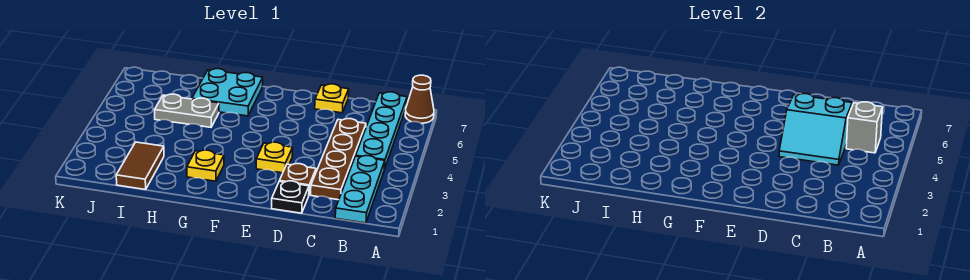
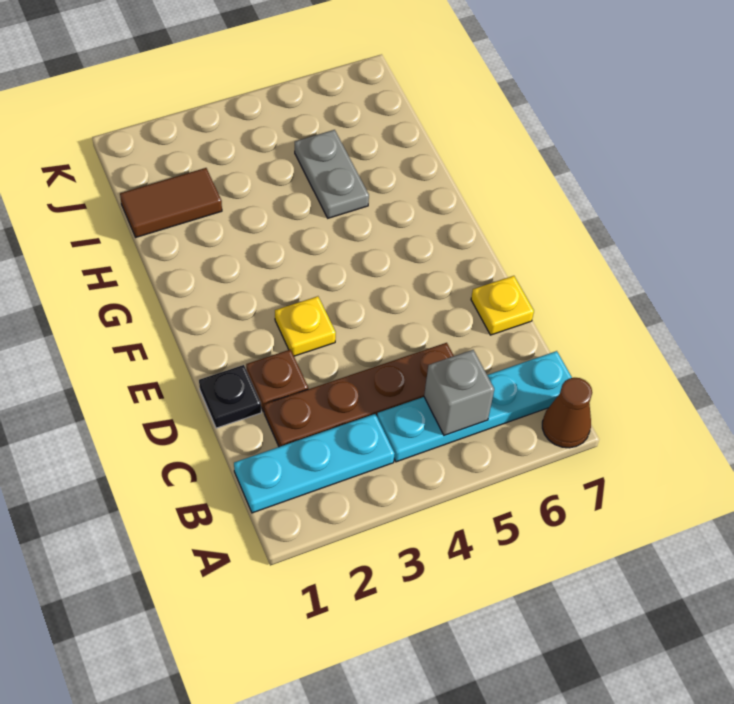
cyan slope C4:D5 level 2 top 5 -> none
yellow plate G2 level 1 -> none
cyan plate G6:H7 level 1 -> none

